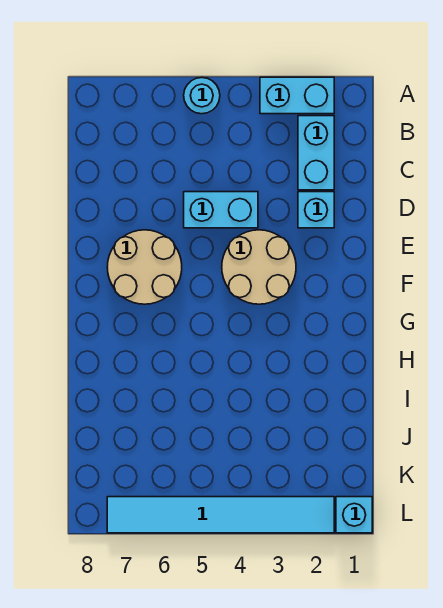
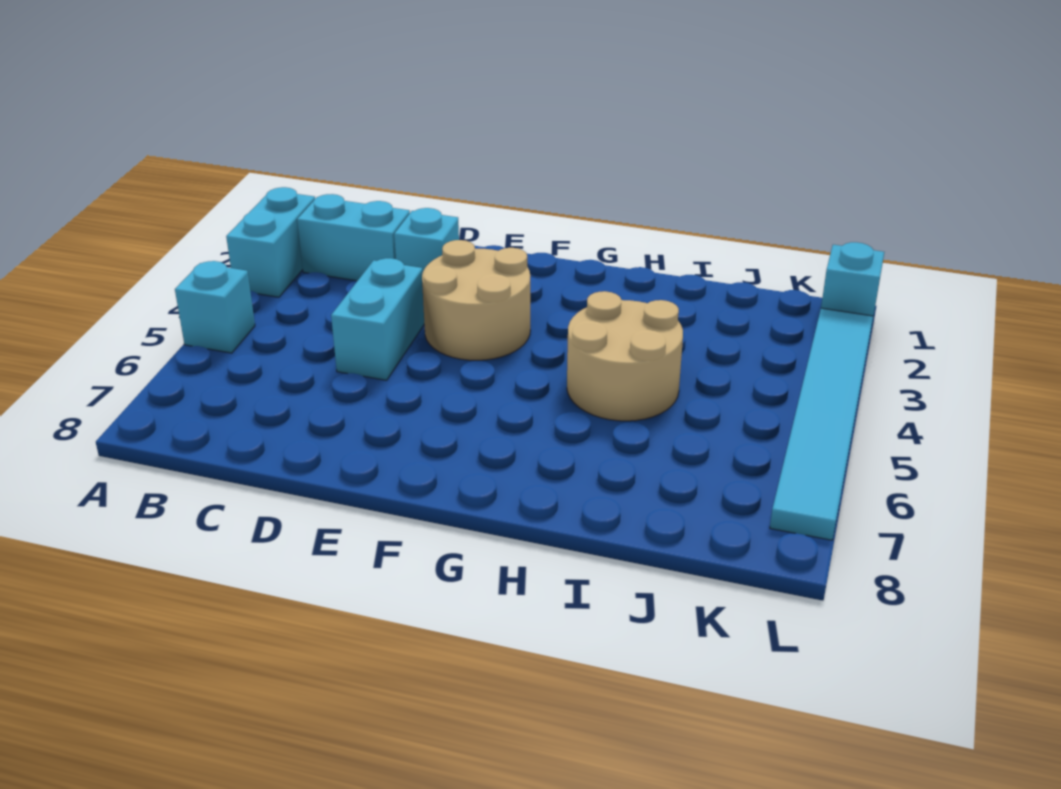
cyan round brick A5 level 1 -> cyan brick A5 level 1
tan round brick E6:F7 level 1 -> tan round brick H4:I5 level 1

